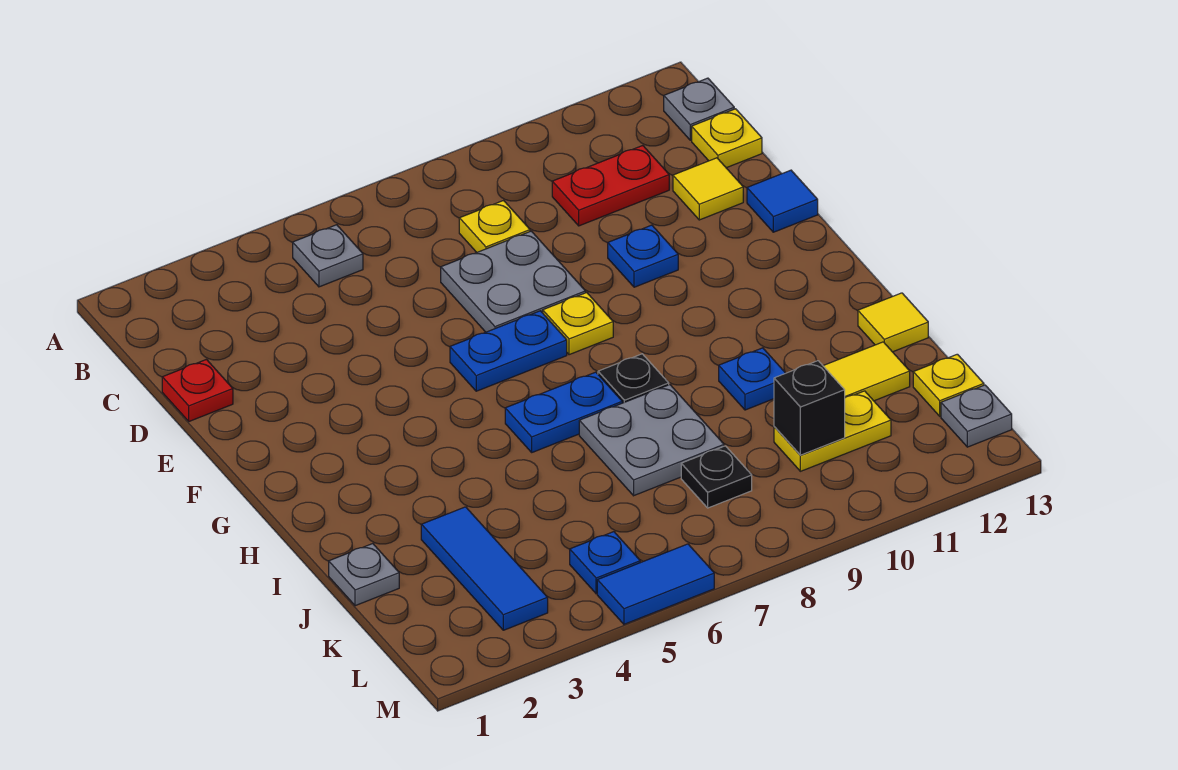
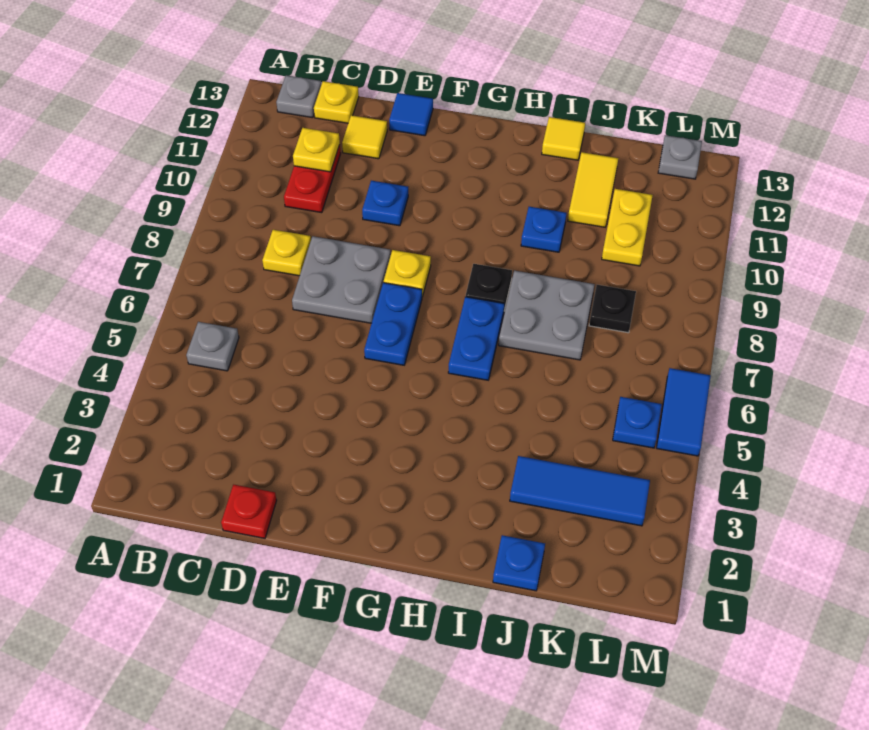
grey plate J1 level 1 -> blue plate J1 level 1
black brick K10 level 2 -> none
yellow plate K13 level 1 -> yellow plate C11 level 2

